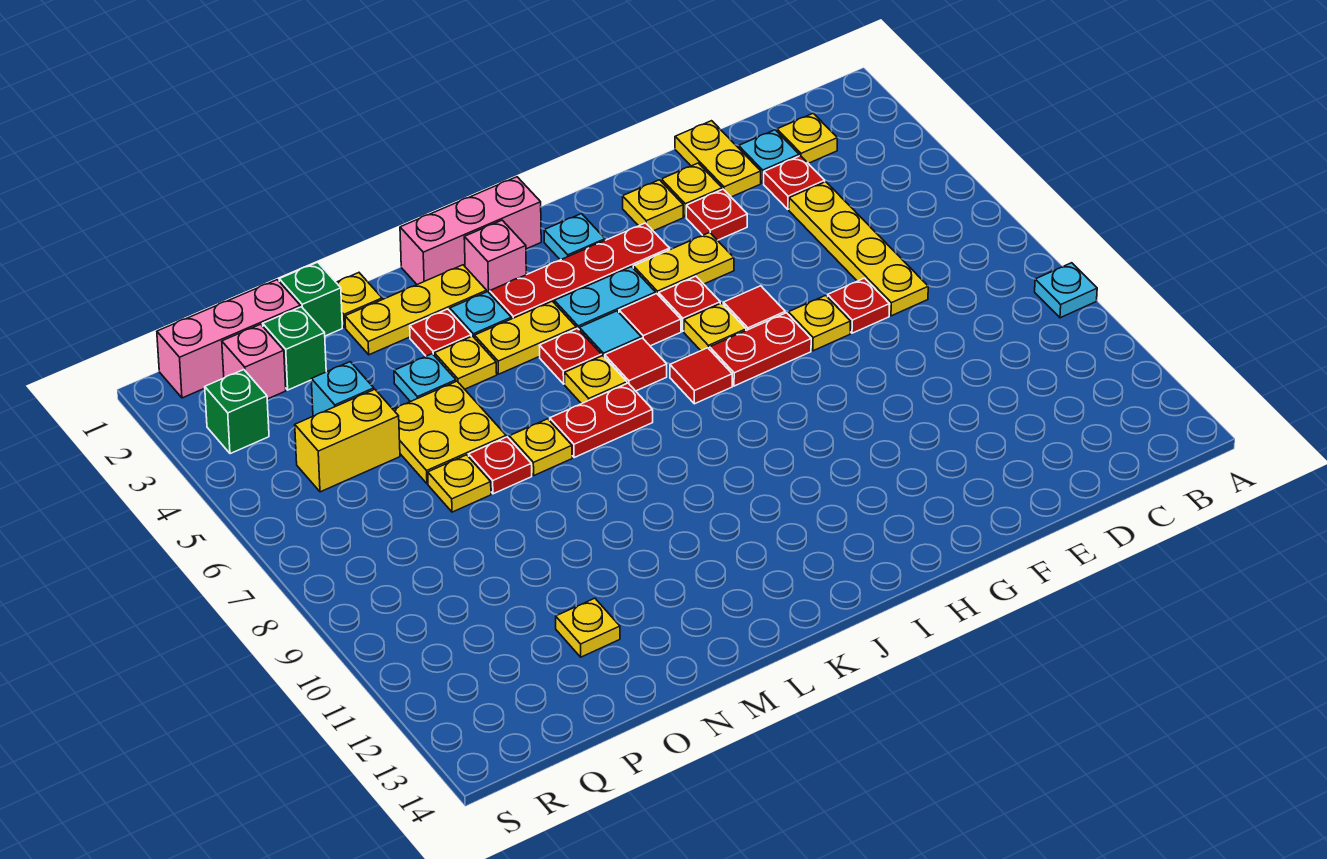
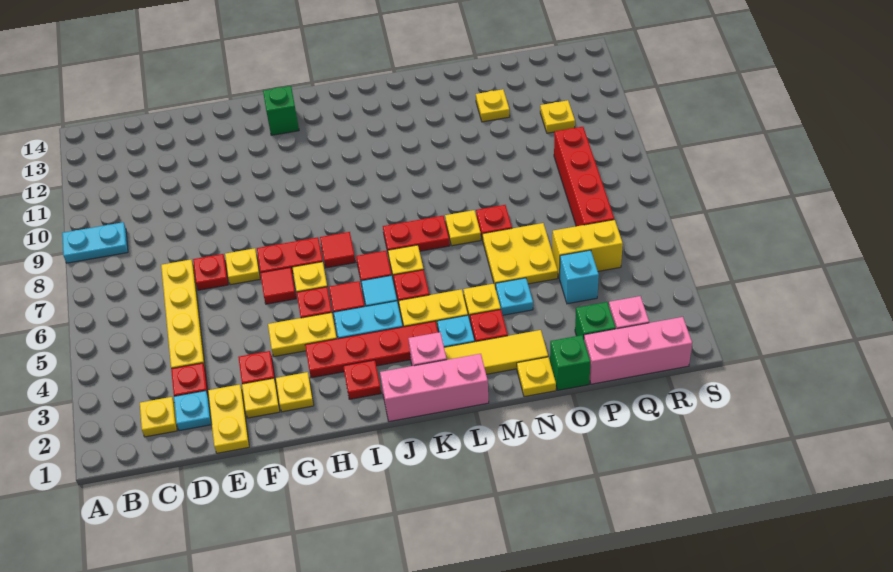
cyan plate A9 level 1 -> cyan plate A9:B9 level 1
cyan plate I2 level 1 -> red plate I2 level 1
yellow plate L2:N2 level 1 -> yellow tile L2:N2 level 1
yellow plate O7 level 1 -> yellow plate Q11 level 1
none -> red brick Q6:Q9 level 1
green brick R3 level 1 -> green brick H13 level 1

